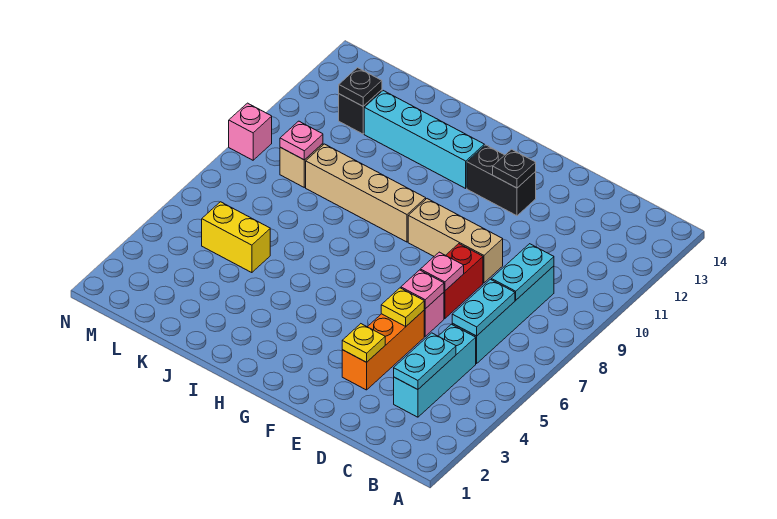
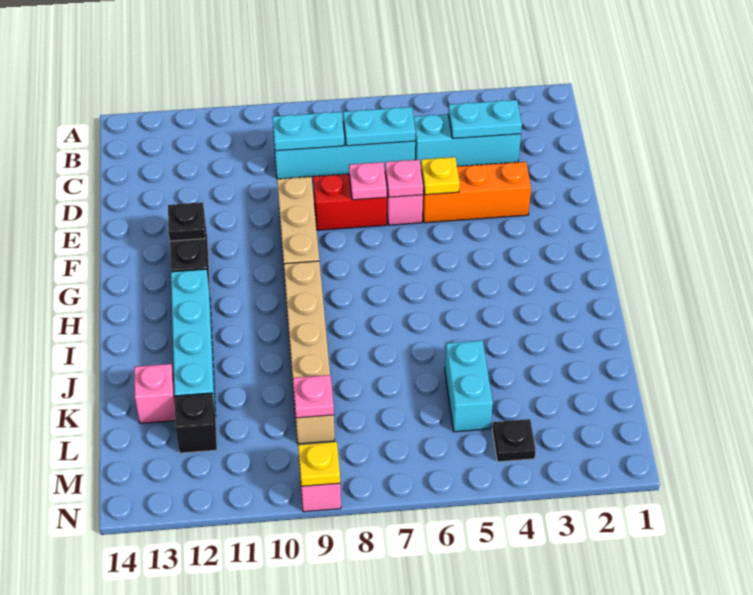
yellow plate E3 level 2 -> yellow plate N9 level 2
yellow brick K5:L5 level 1 -> cyan brick K5:L5 level 1
none -> pink brick K13 level 1
black plate L12 level 2 -> black plate M4 level 1

